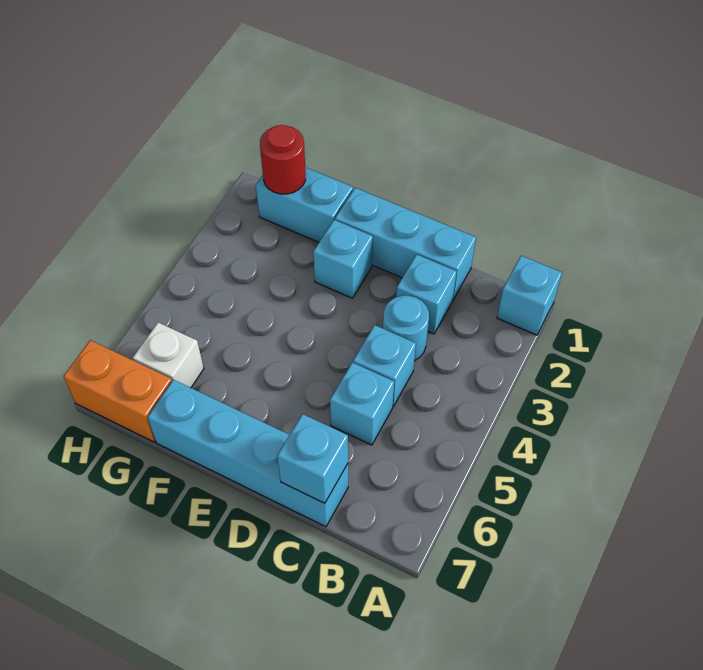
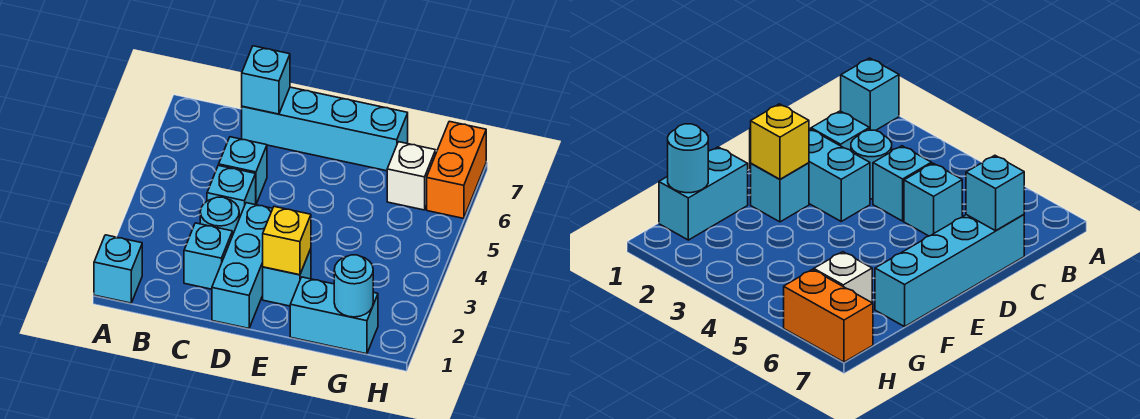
cyan brick C1:E1 level 1 -> cyan brick D1:D3 level 1
none -> yellow brick E2 level 2
red round brick G1 level 2 -> cyan round brick G1 level 2
orange brick G7:H7 level 1 -> orange brick H6:H7 level 1

